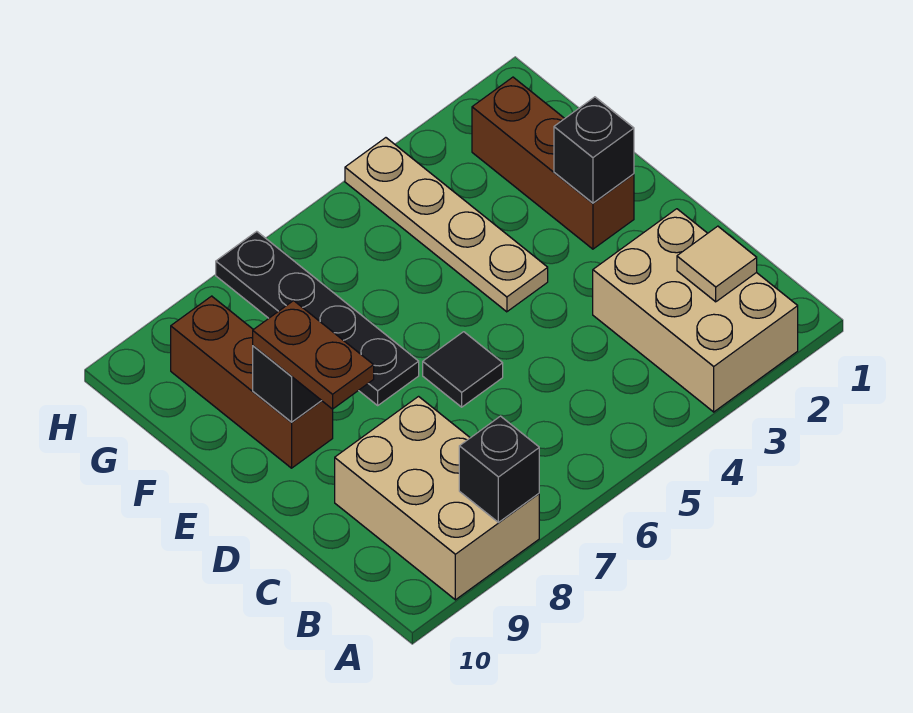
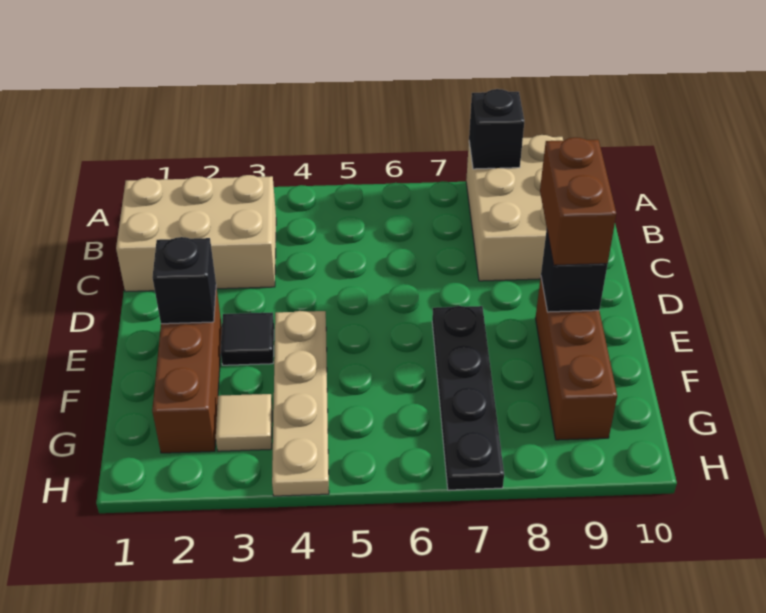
tan brick A2:C3 level 1 -> tan brick B1:C3 level 1
tan tile B2 level 2 -> tan tile G3 level 1
black tile D6 level 1 -> black tile E3 level 1
brown plate D9:E9 level 3 -> brown brick D9:E9 level 3

